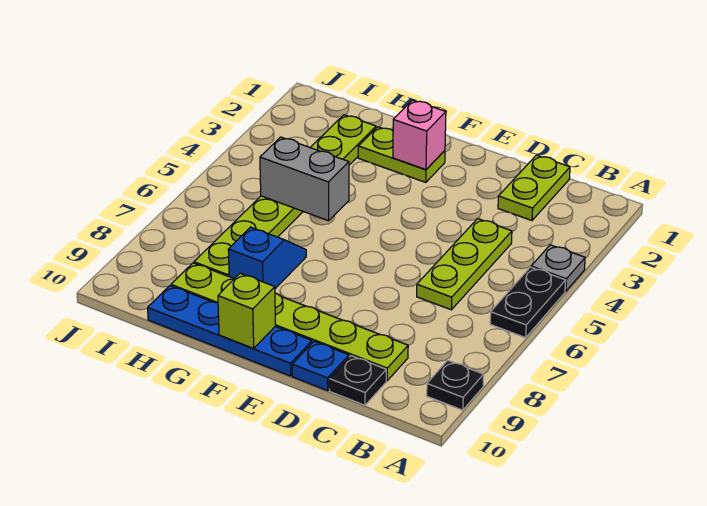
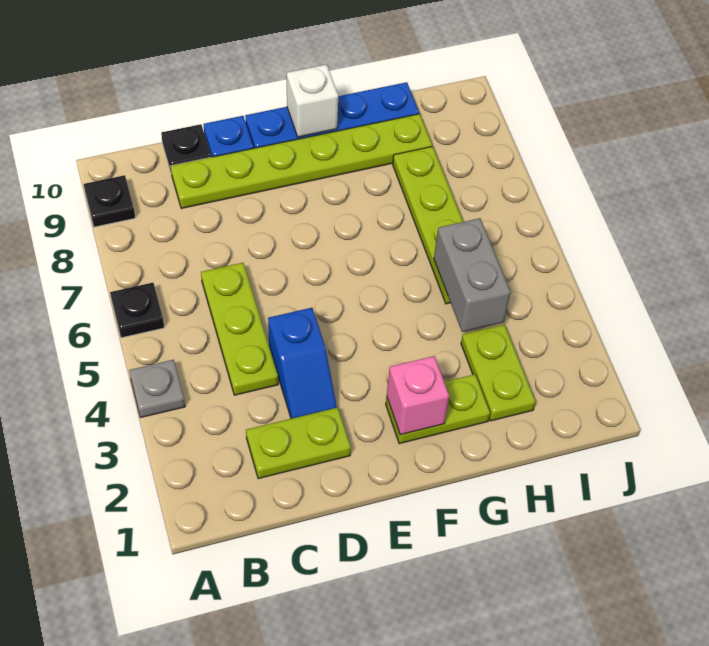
black plate A5:A6 level 1 -> black plate A6 level 1
lime plate C1:C2 level 1 -> lime plate C2:D2 level 1
lime brick F10 level 2 -> white brick F10 level 2
grey brick G5:H5 level 2 -> grey brick H4:H5 level 2
blue slope G7:G8 level 1 top 8 -> blue slope D3:D4 level 1 top 4

